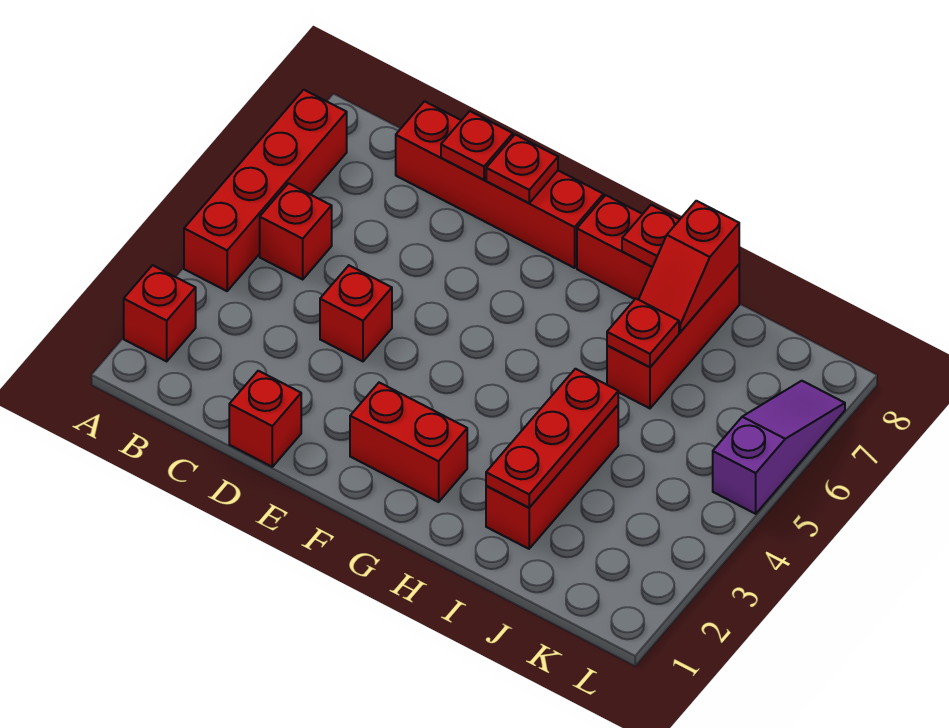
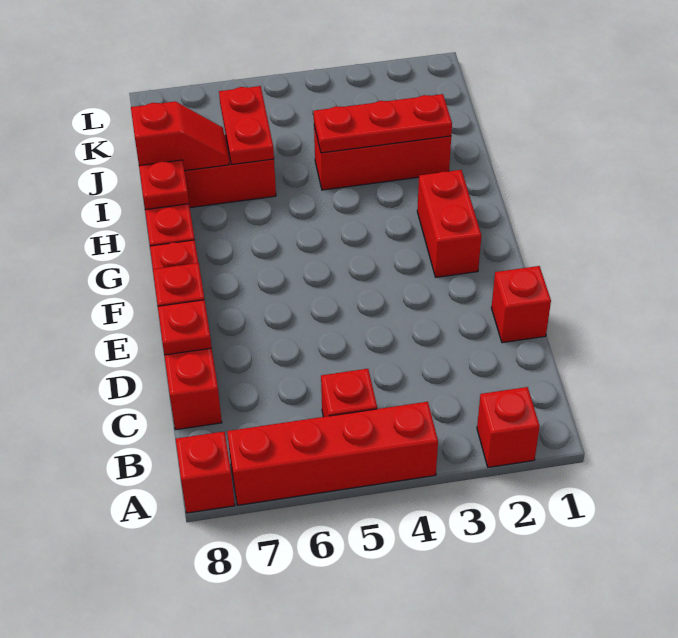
red brick D4 level 1 -> red brick A8 level 1
red plate I6 level 2 -> red plate I6:J6 level 2
purple slope L5:L7 level 1 top 5 -> none

